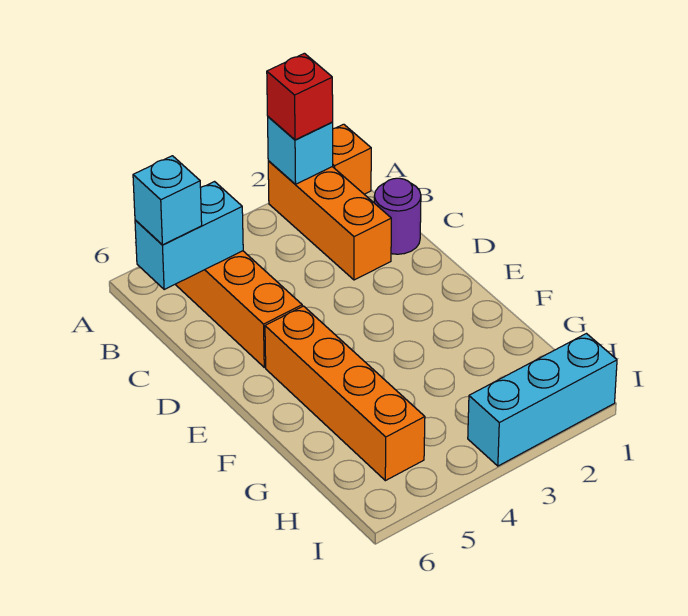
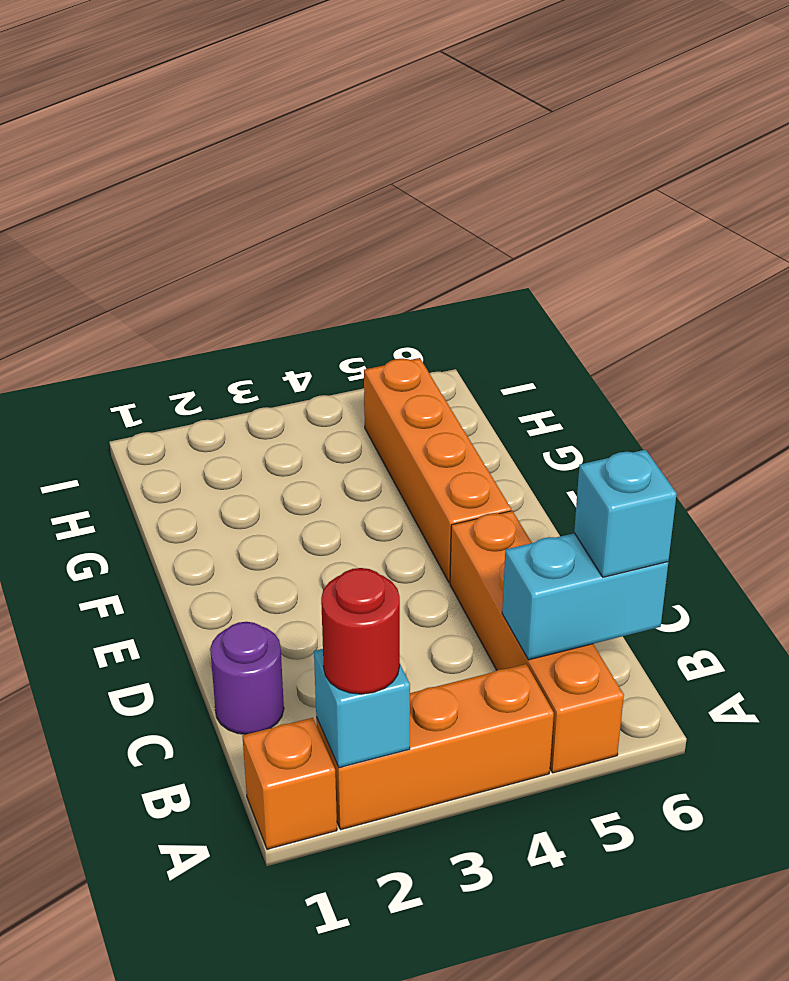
orange brick A2:C2 level 1 -> orange brick A2:A4 level 1
red brick A2 level 3 -> red round brick A2 level 3
cyan brick I1:I3 level 1 -> none

